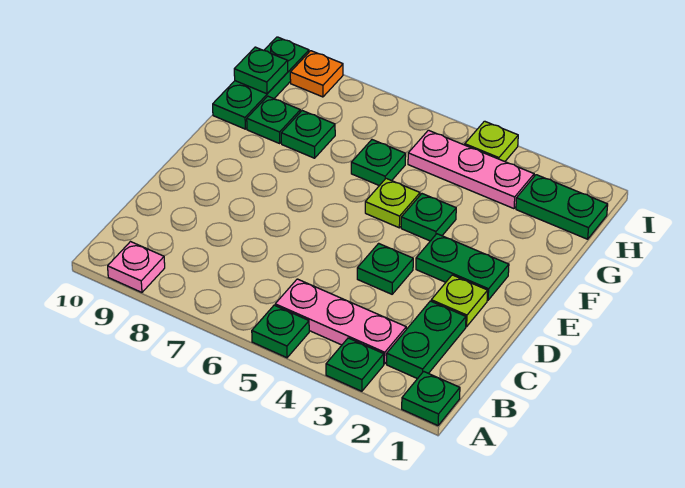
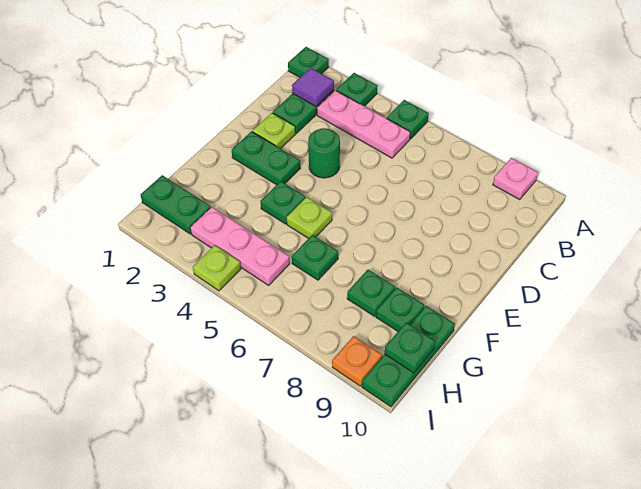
none -> purple tile B2 level 2
green plate D4 level 1 -> green round brick D4 level 1

